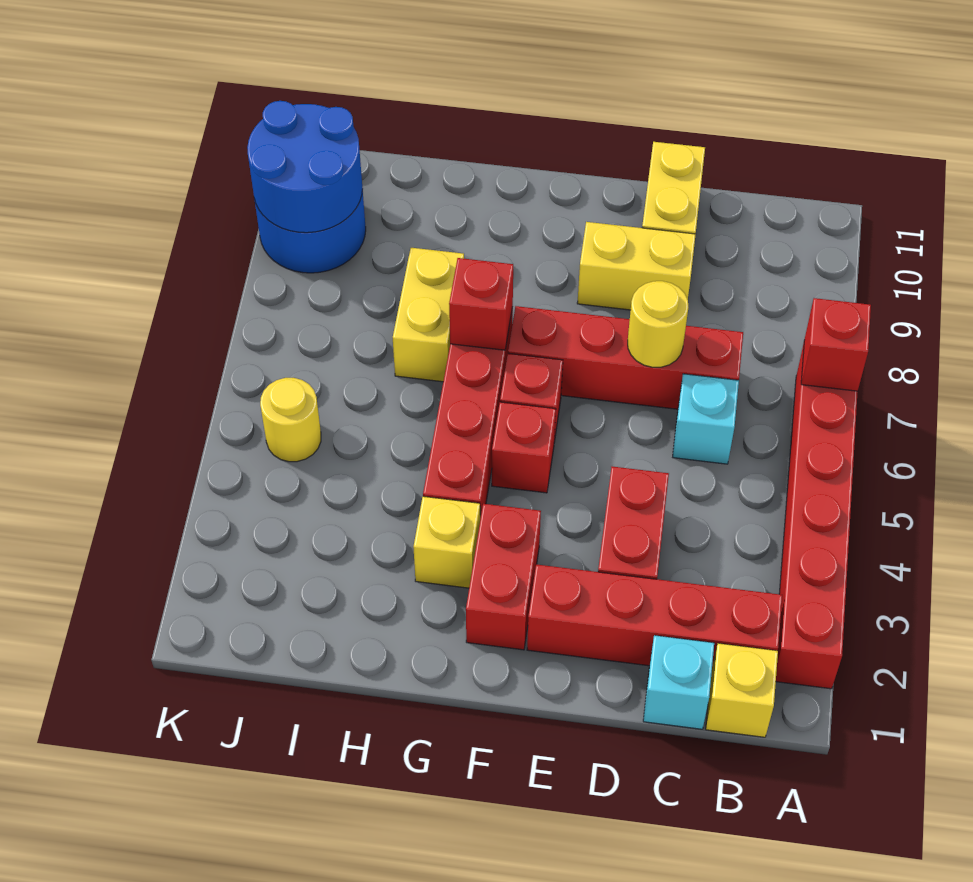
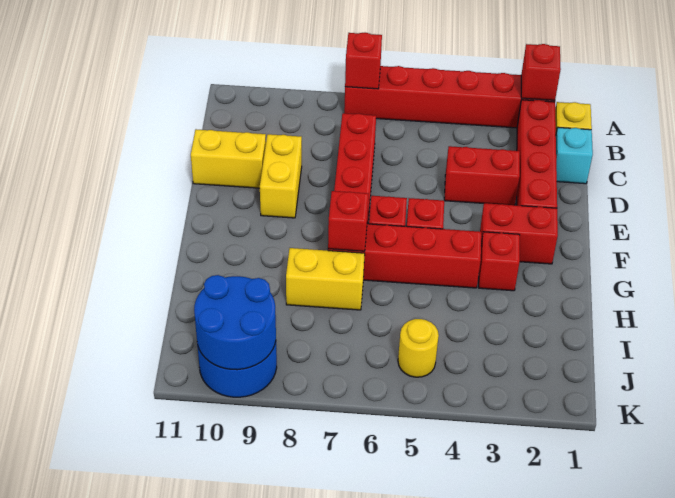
none -> red brick A2 level 2
cyan brick C6 level 1 -> none
yellow round brick D7 level 2 -> none
yellow brick G3 level 1 -> red brick G3 level 1

